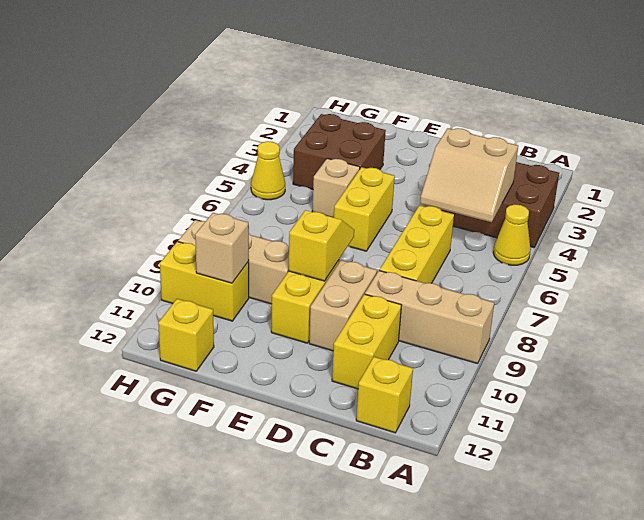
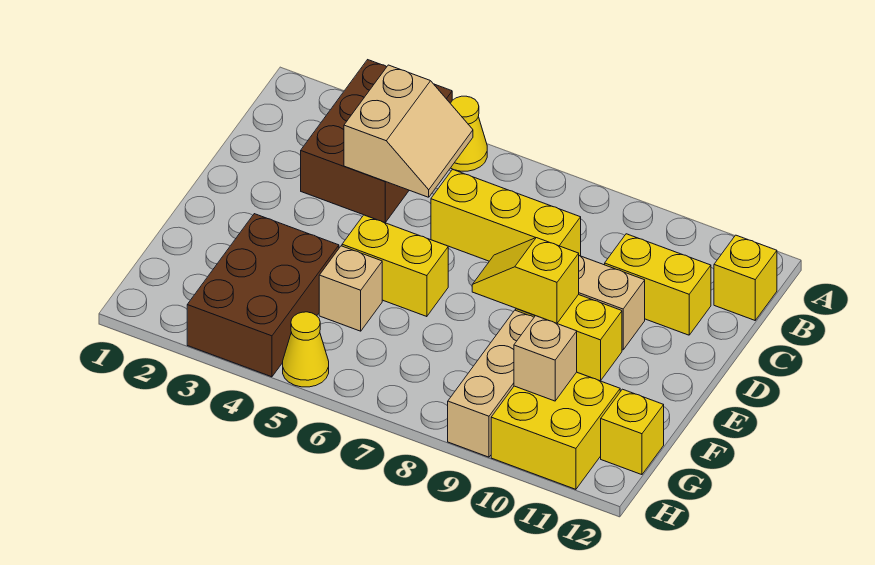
tan brick A9:C9 level 1 -> none
brown brick F3:G4 level 1 -> brown brick F3:H4 level 1
yellow brick G10:H10 level 1 -> yellow brick G10:H11 level 1

